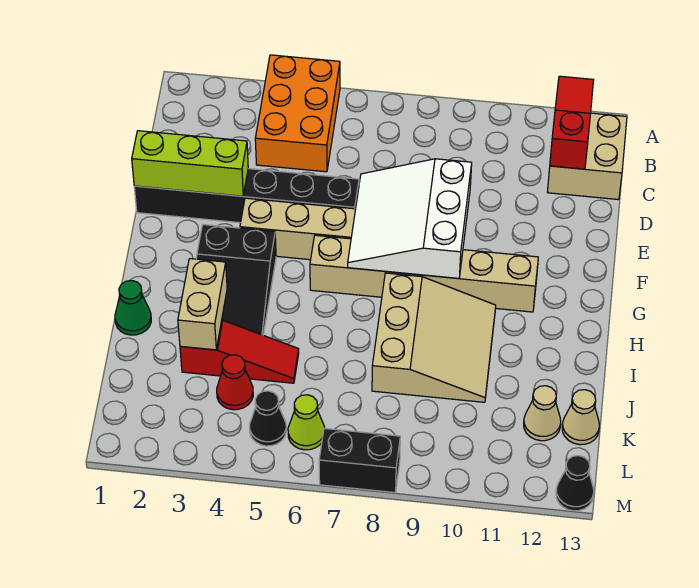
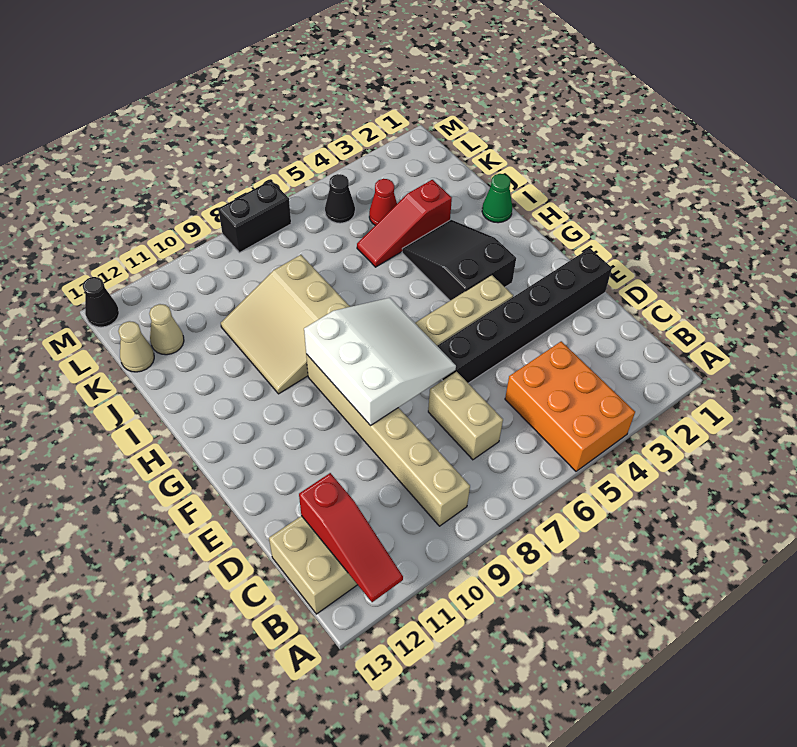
lime brick E1:E3 level 2 -> none
tan brick G6:G11 level 1 -> tan brick B9:G9 level 1
tan brick I3:J3 level 2 -> tan brick C7:D7 level 1
lime cone L6 level 1 -> none

